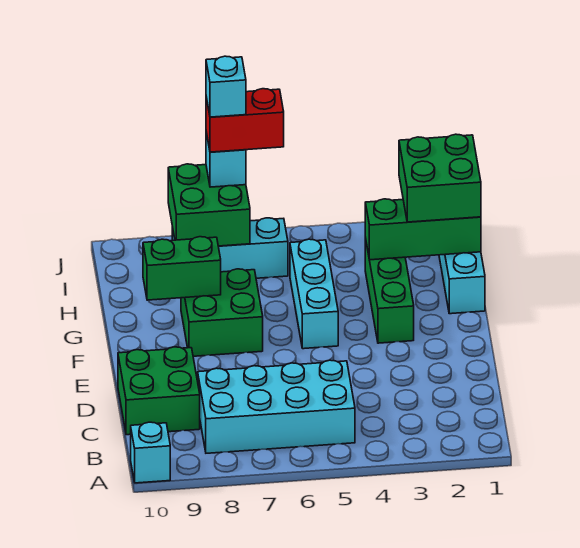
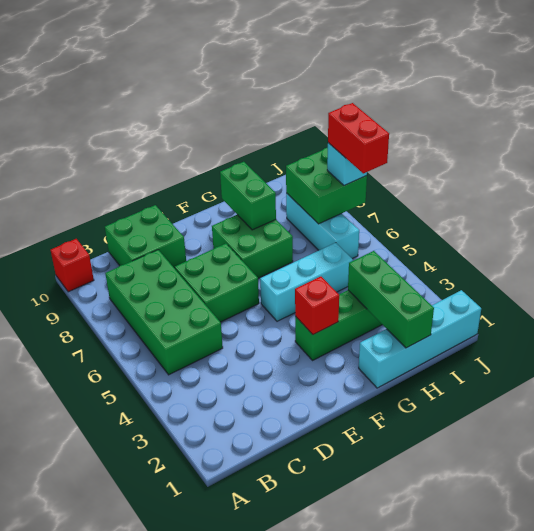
cyan brick A10 level 1 -> red brick A10 level 1
cyan brick B5:C8 level 1 -> green brick B5:C8 level 1
none -> red brick F3 level 2
green brick H1:I2 level 3 -> green brick D6:E7 level 1
cyan brick J7 level 5 -> none

